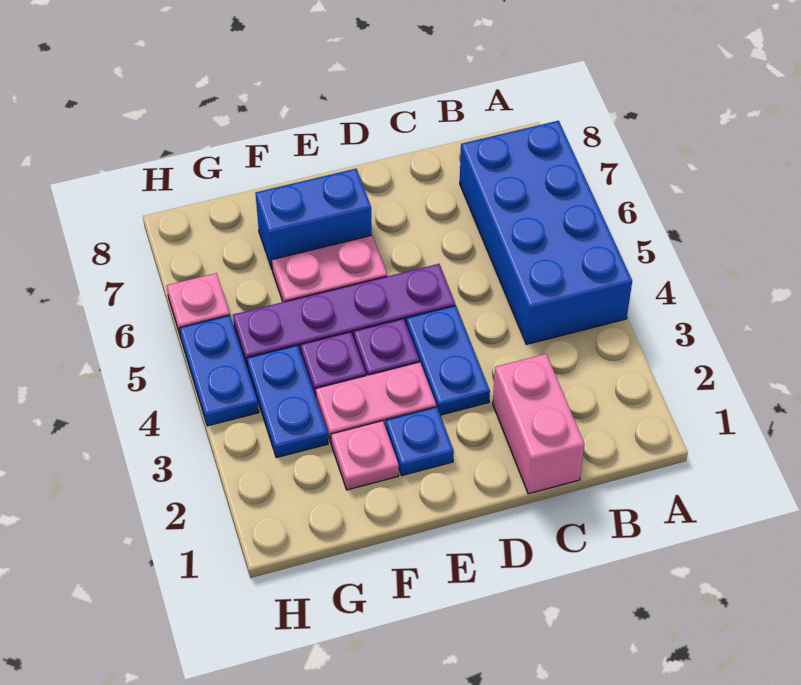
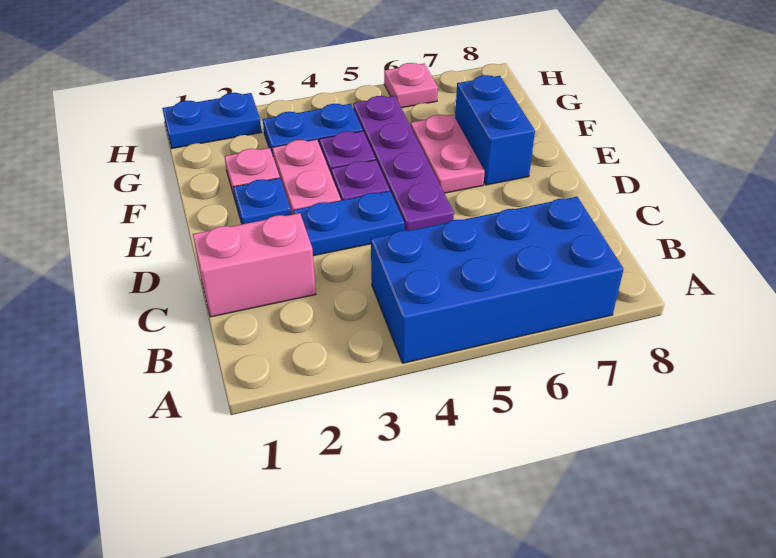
blue plate H4:H5 level 1 -> blue plate H1:H2 level 1

